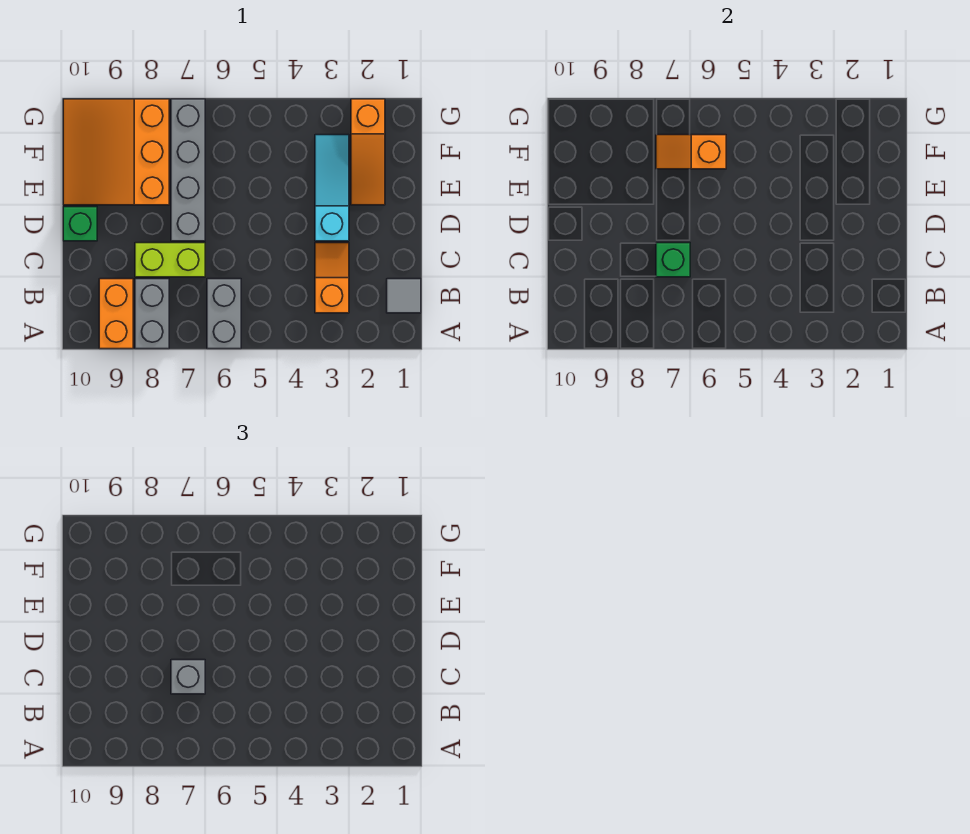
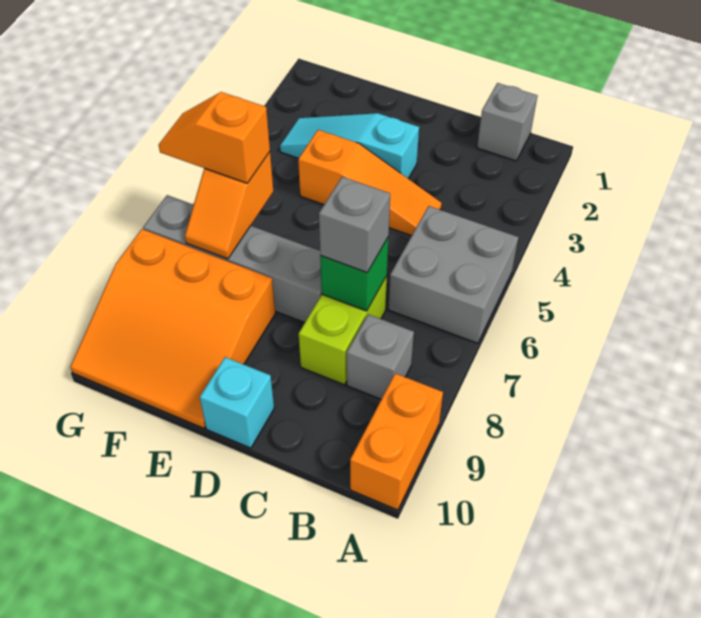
grey brick A6:B6 level 1 -> grey brick A5:B6 level 1
grey brick A8:B8 level 1 -> grey brick B8 level 1
orange brick A9:B9 level 1 -> orange brick A9:A10 level 1
grey tile B1 level 1 -> grey brick B1 level 1
orange slope B3:C3 level 1 top B -> orange slope F6:G6 level 3 top F
green brick D10 level 1 -> cyan brick D10 level 1
orange slope E2:G2 level 1 top G -> orange slope C4:E4 level 1 top E

